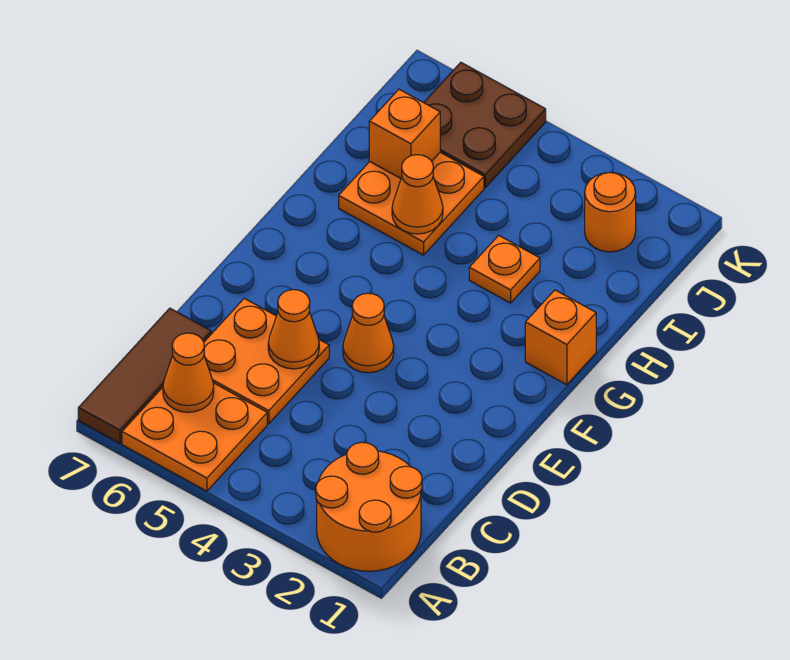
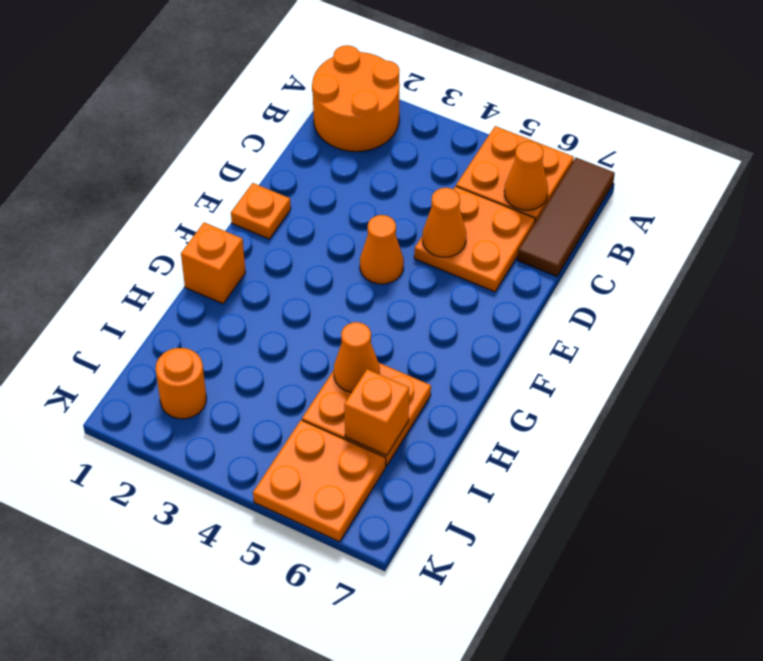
orange plate H3 level 1 -> orange plate E1 level 1
brown plate J5:K6 level 1 -> orange plate J5:K6 level 1

